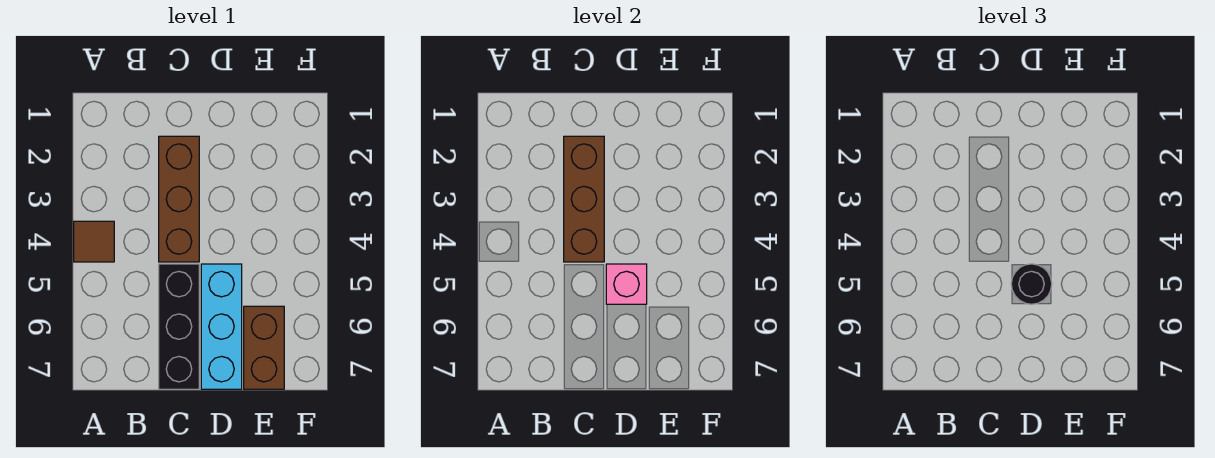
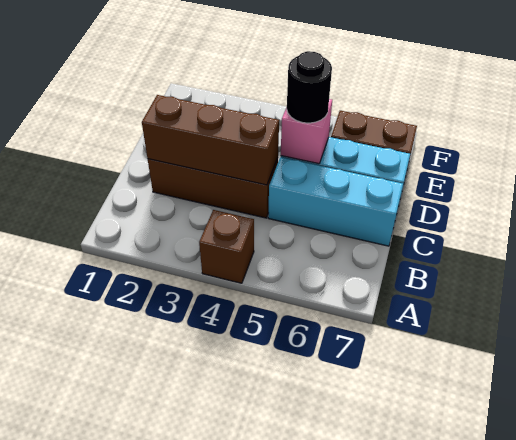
brown tile A4 level 1 -> brown brick A4 level 1
black brick C5:C7 level 1 -> cyan brick C5:C7 level 1

